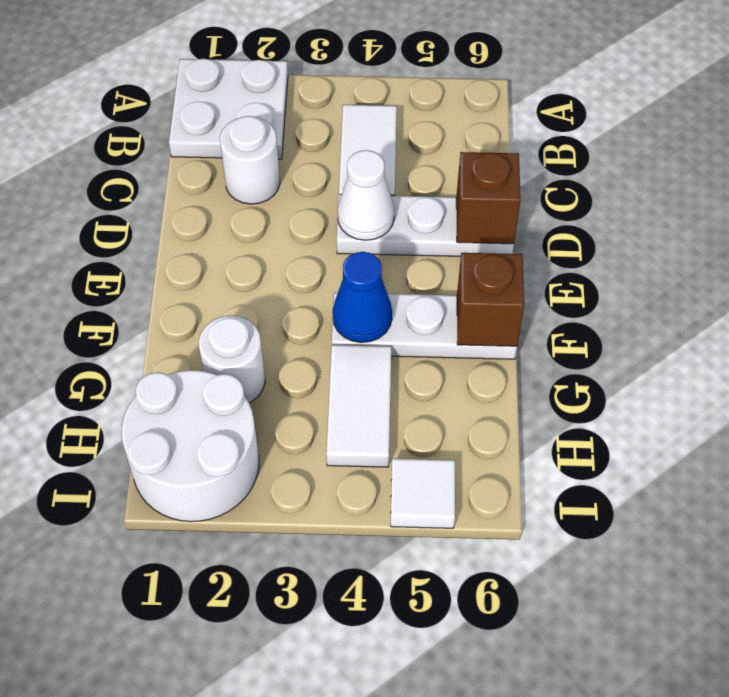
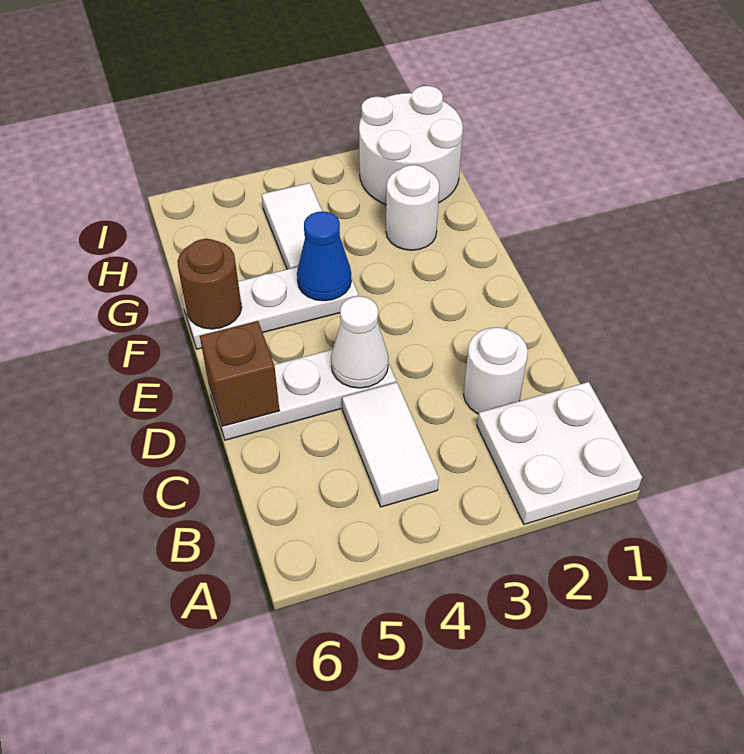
brown brick F6 level 2 -> brown round brick F6 level 2
white tile I5 level 1 -> none

